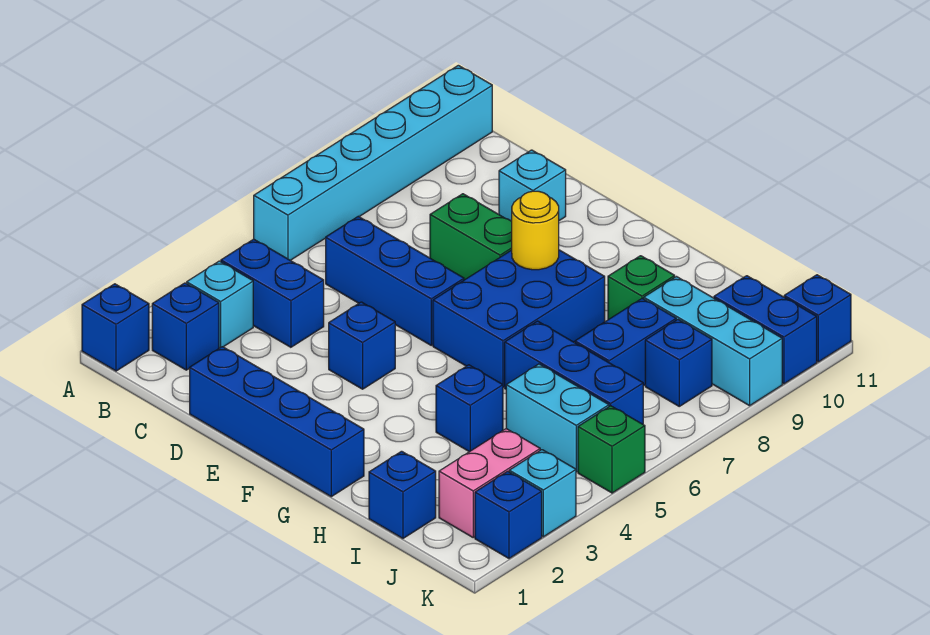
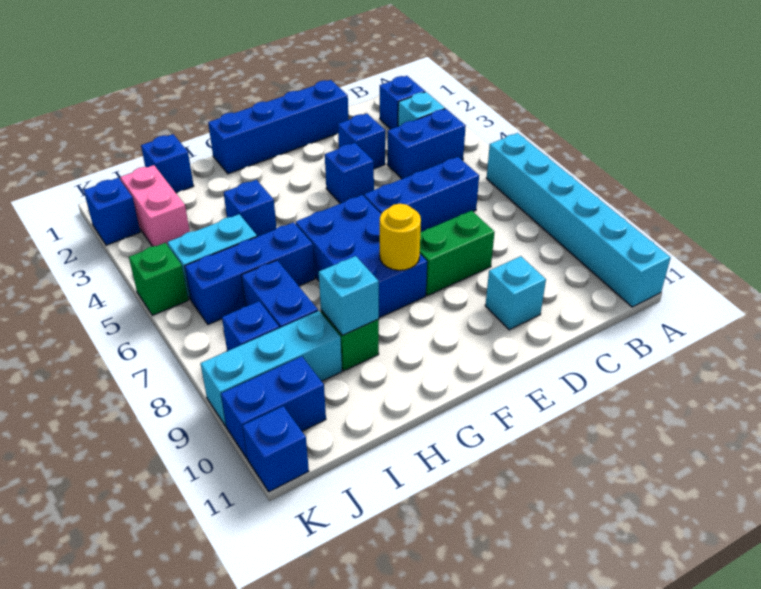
blue brick A1 level 1 -> blue brick D3 level 1
cyan brick K3 level 1 -> cyan brick H9 level 2

